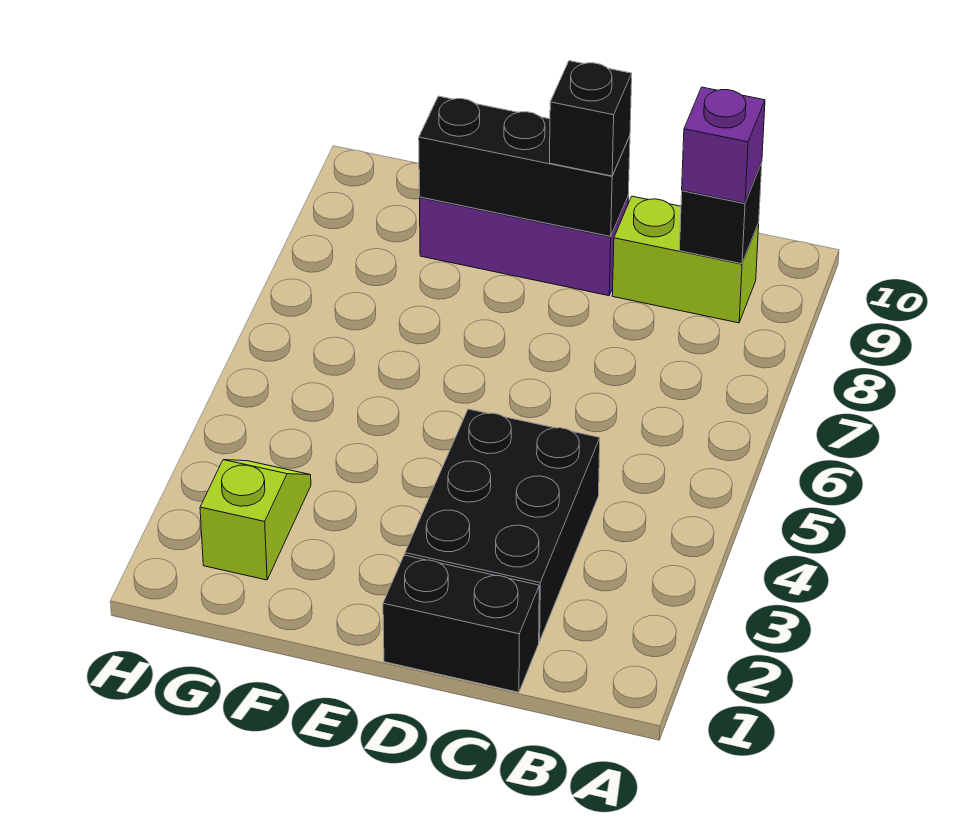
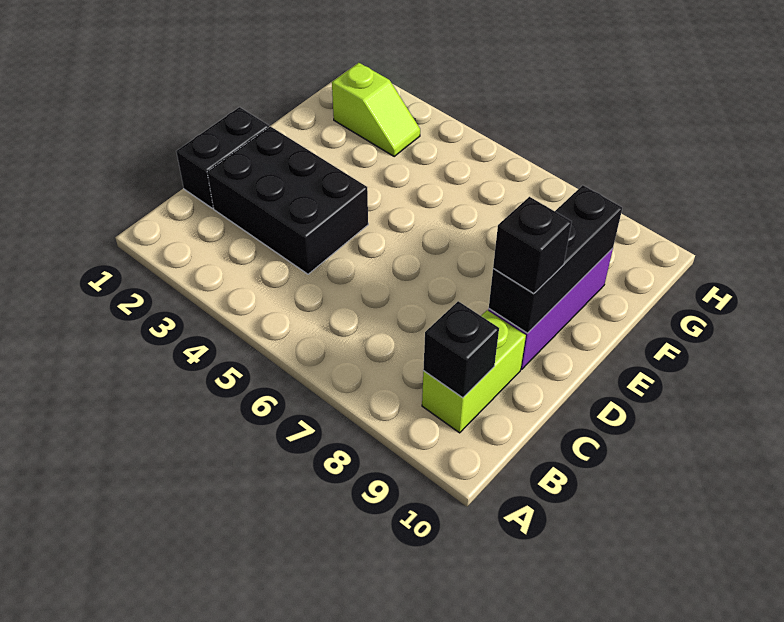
purple brick B9 level 3 -> none

